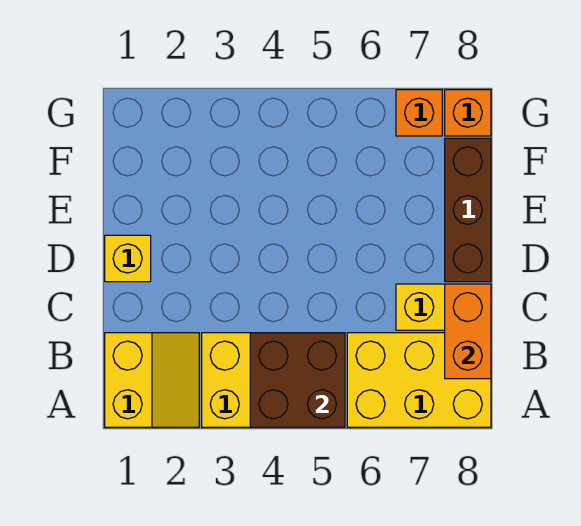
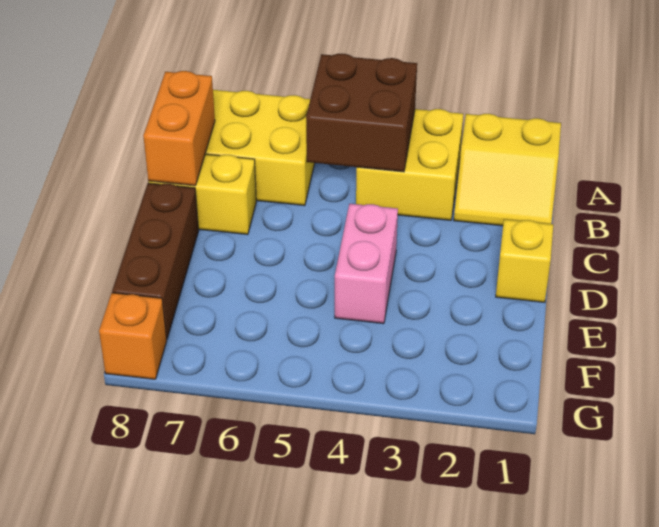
yellow slope A1:B2 level 1 top 1 -> yellow slope A1:B2 level 1 top A
none -> pink brick D4:E4 level 1
orange brick G7 level 1 -> none

